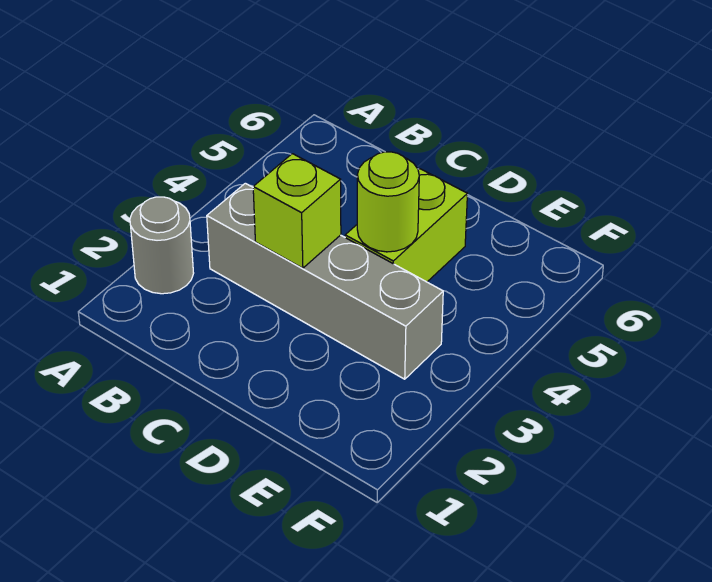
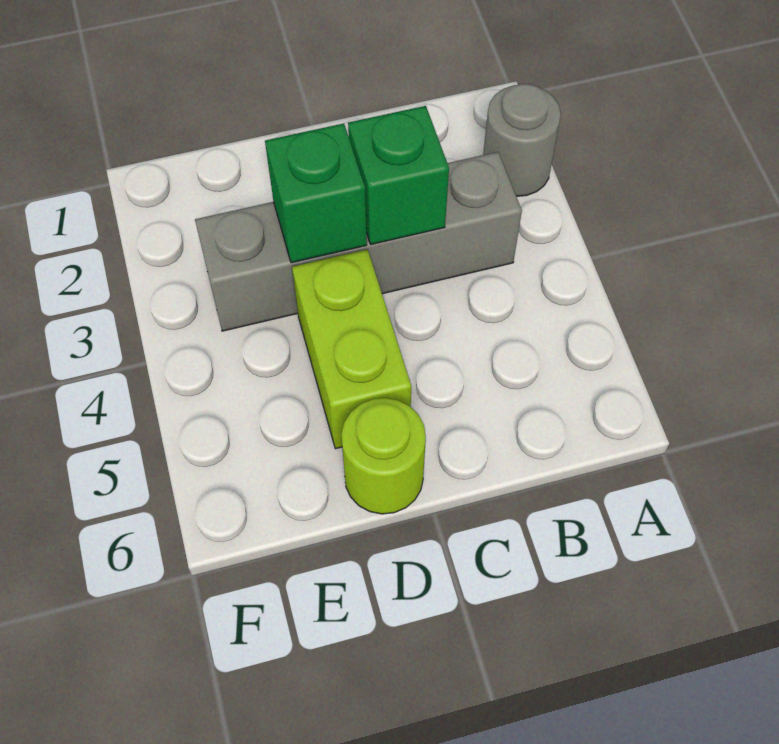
lime brick C3 level 2 -> green brick C3 level 2
none -> green brick D3 level 2
lime round brick D4 level 2 -> lime round brick D6 level 1

